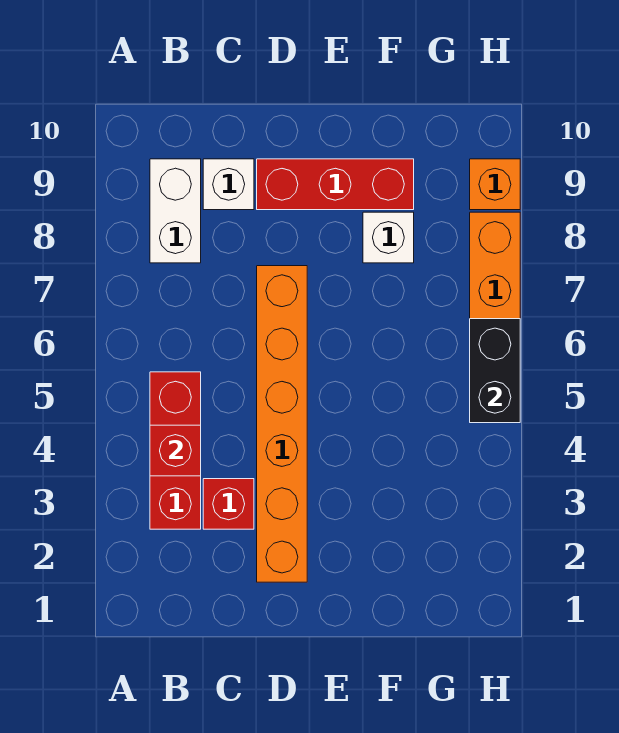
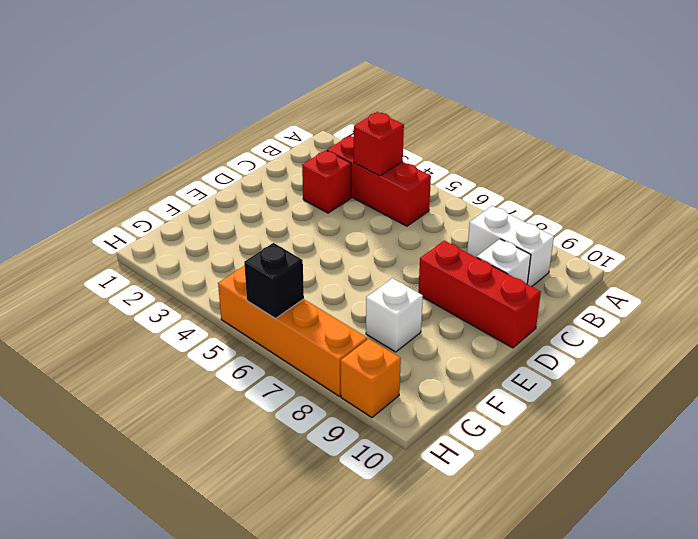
orange brick D2:D7 level 1 -> none
red brick D9:F9 level 1 -> red brick D8:D10 level 1
black brick H5:H6 level 2 -> black brick H6 level 2

